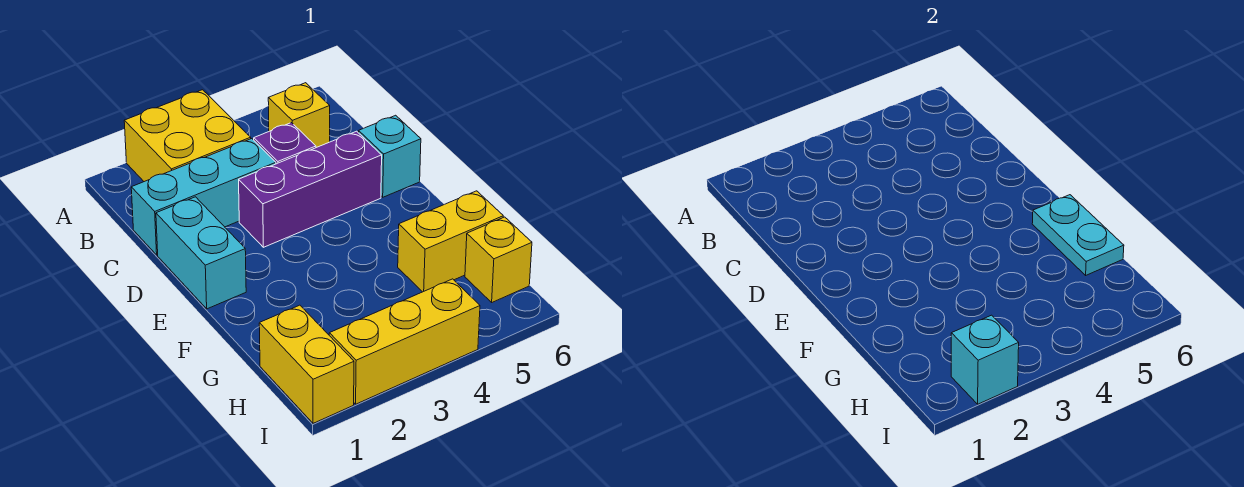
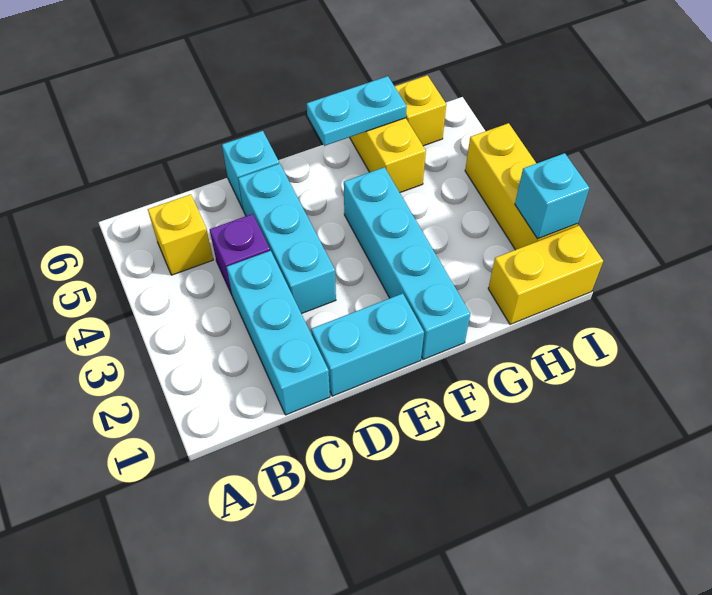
yellow brick A2:B3 level 1 -> none
purple brick D3:D5 level 1 -> cyan brick D3:D5 level 1
none -> cyan brick F1:F4 level 1

